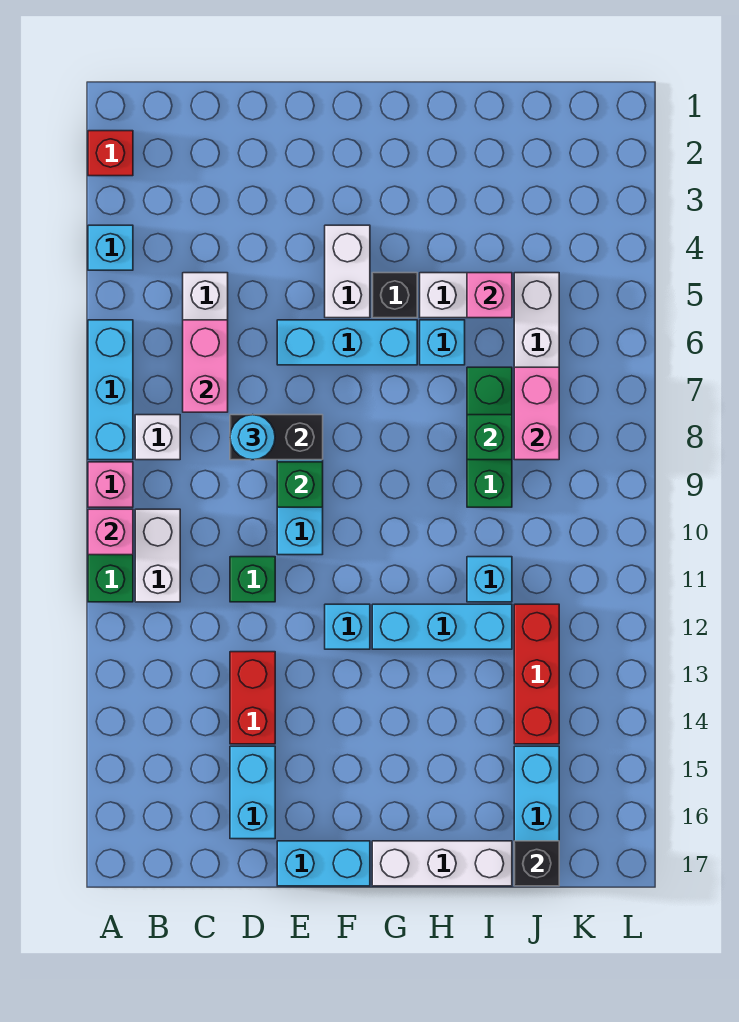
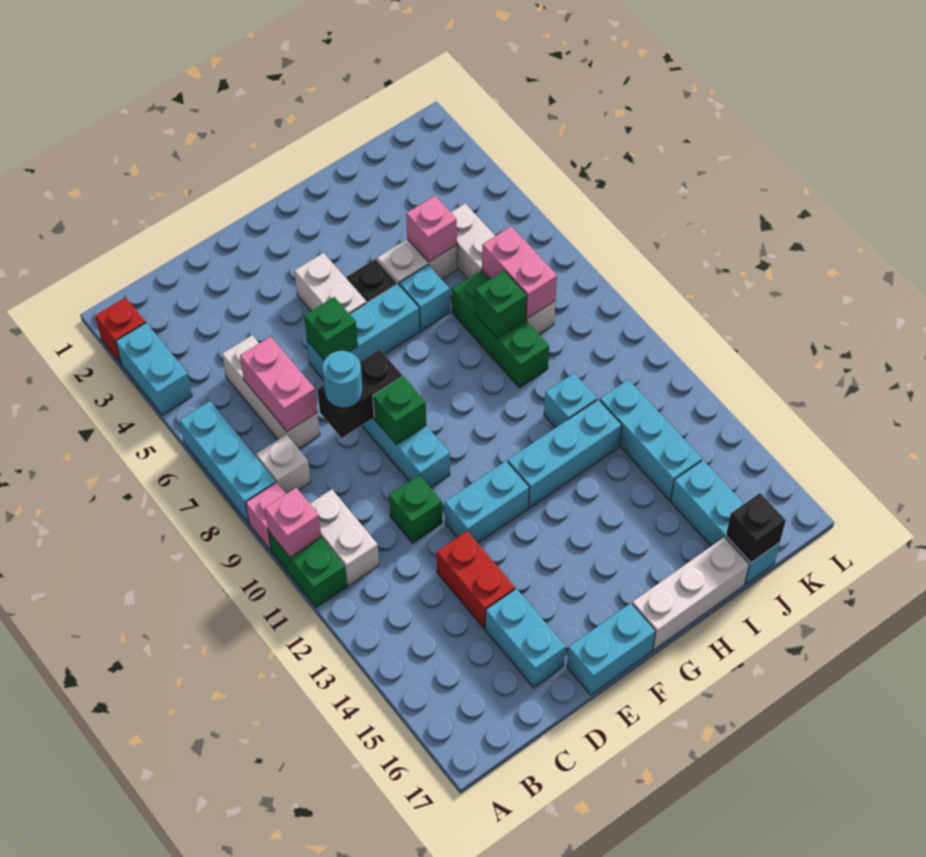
cyan brick A4 level 1 -> cyan brick A3:A4 level 1
none -> green brick E6 level 2
cyan brick F12 level 1 -> cyan brick E12:F12 level 1
red brick J12:J14 level 1 -> cyan brick J12:J14 level 1

